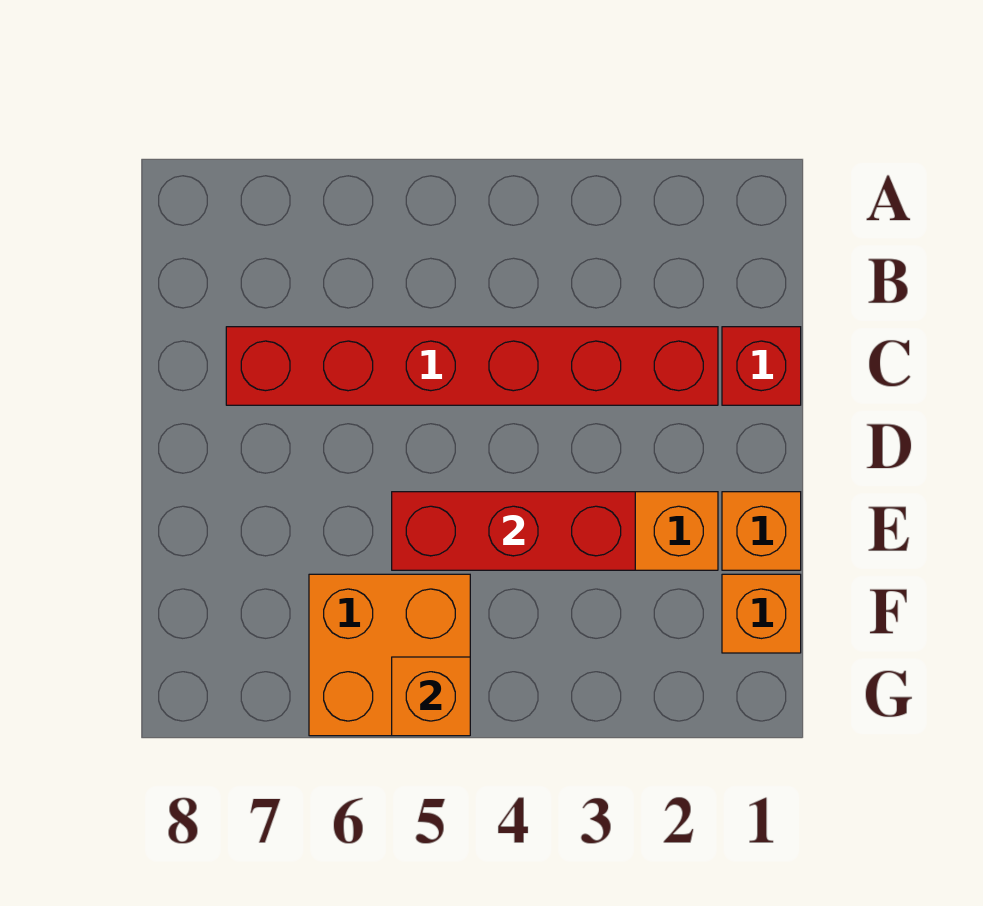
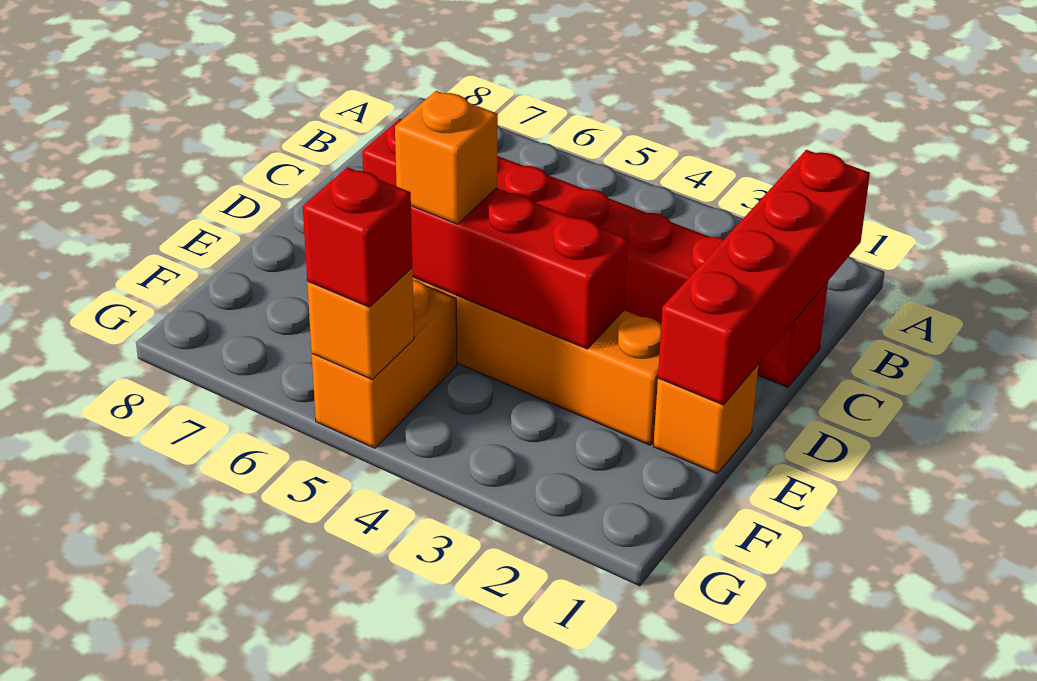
none -> red brick B1:E1 level 2
orange brick F1 level 1 -> orange brick E5 level 3
orange brick F5:G6 level 1 -> orange brick F5:G5 level 1
none -> red brick G5 level 3

